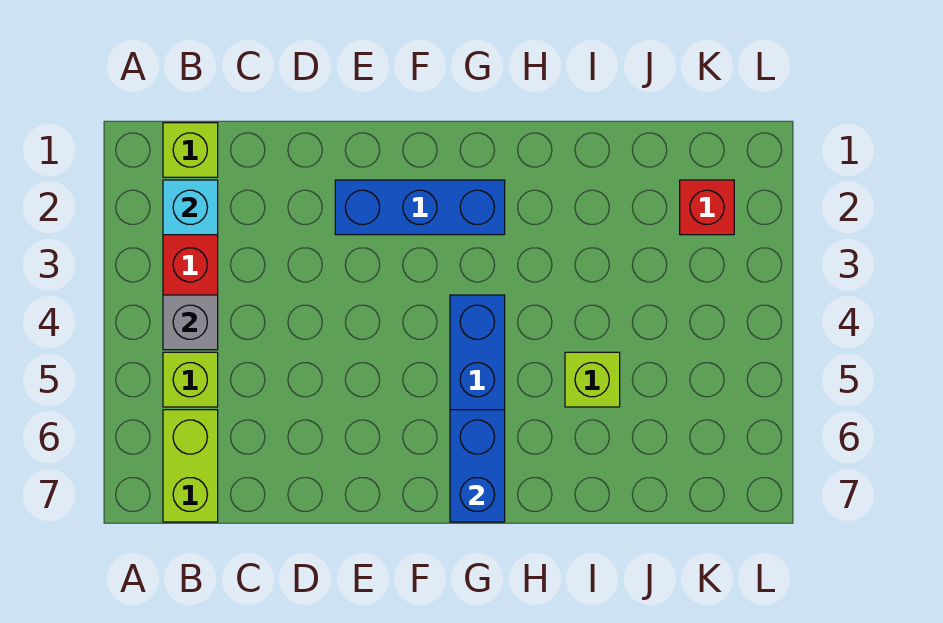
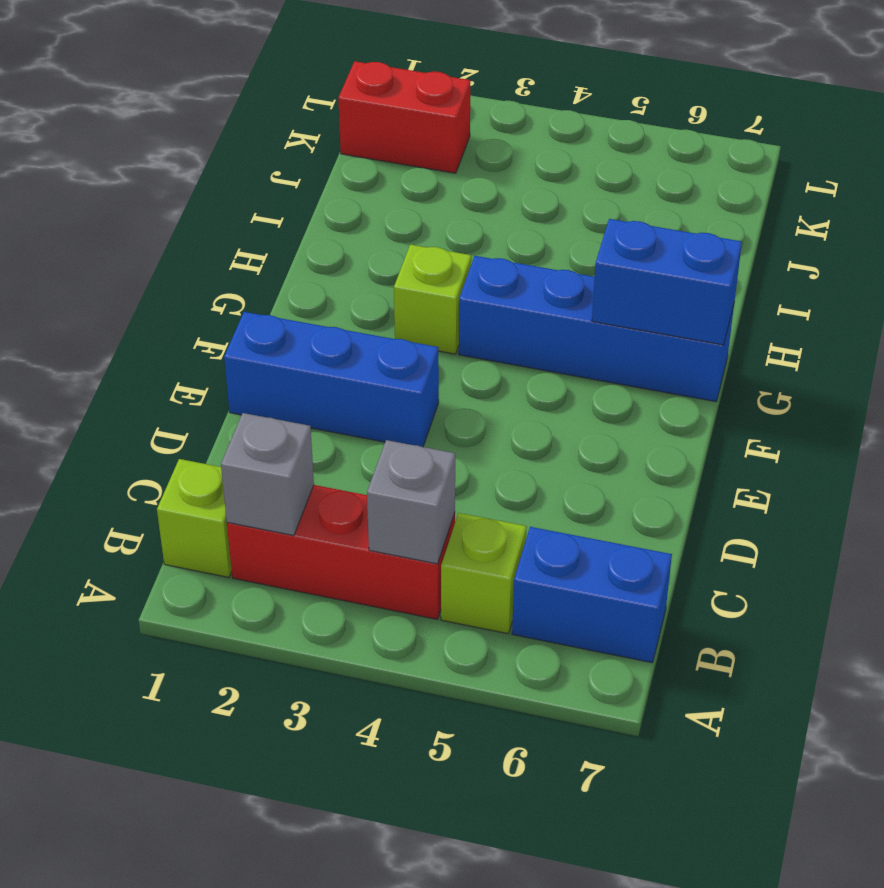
cyan brick B2 level 2 -> grey brick B2 level 2
lime brick B6:B7 level 1 -> blue brick B6:B7 level 1
blue brick E2:G2 level 1 -> blue brick E1:E3 level 1
lime brick I5 level 1 -> lime brick G3 level 1
red brick K2 level 1 -> red brick K1:K2 level 1

